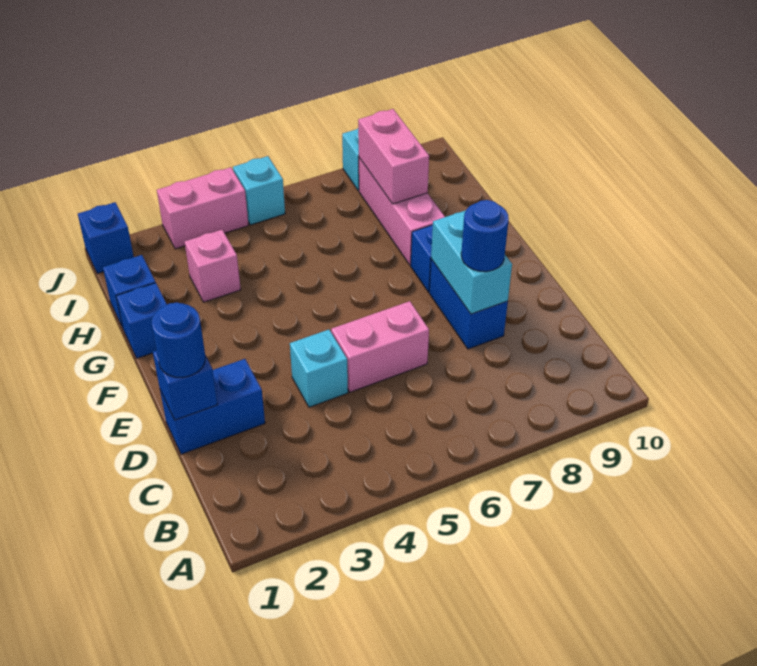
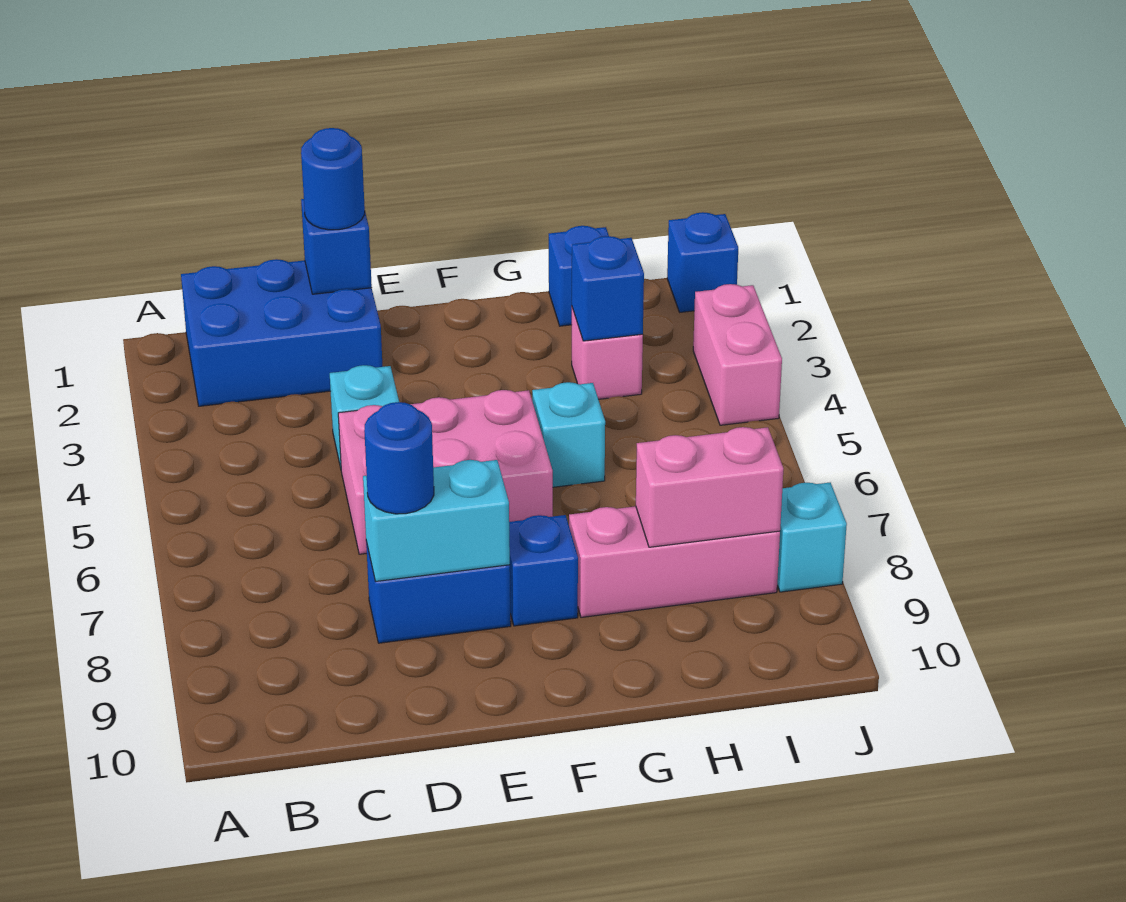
blue brick D1:D2 level 1 -> blue brick B1:D2 level 1
pink brick D5:D6 level 1 -> pink brick D5:F6 level 1
blue brick G1 level 1 -> blue brick H3 level 2
cyan brick J5 level 1 -> cyan brick G5 level 1

